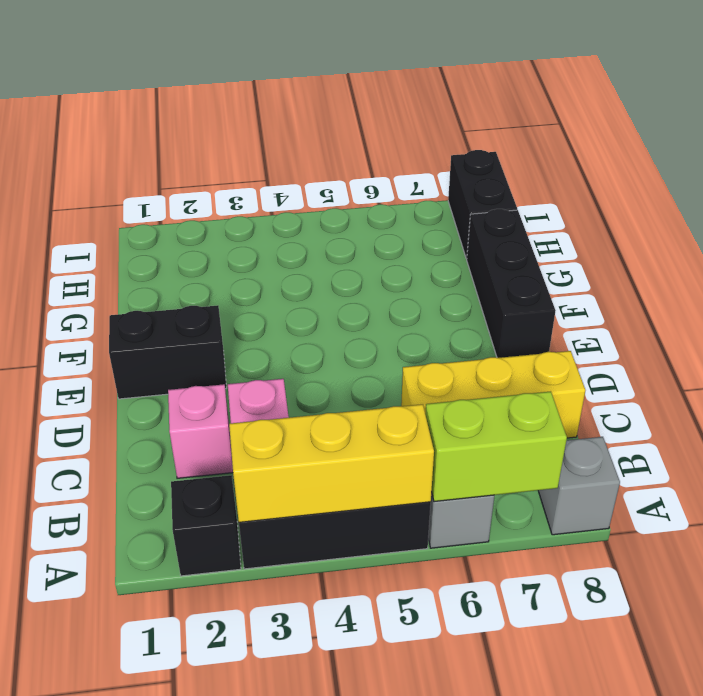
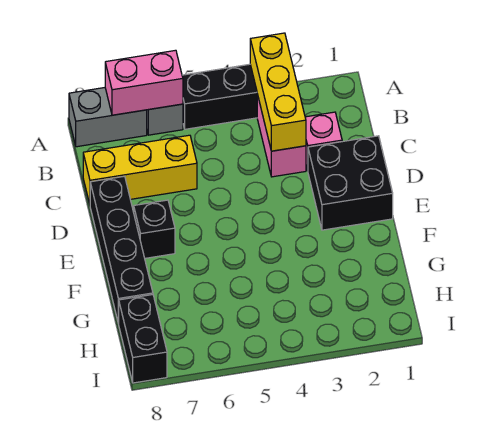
black brick A2 level 1 -> black brick E7 level 1
yellow brick A3:A5 level 2 -> yellow brick A3:C3 level 2
lime brick A6:A7 level 2 -> pink brick A6:A7 level 2
grey brick A8 level 1 -> grey brick A7:A8 level 1
black brick E1:E2 level 1 -> black brick D1:E2 level 1
black brick E8:G8 level 1 -> black brick D8:G8 level 1

